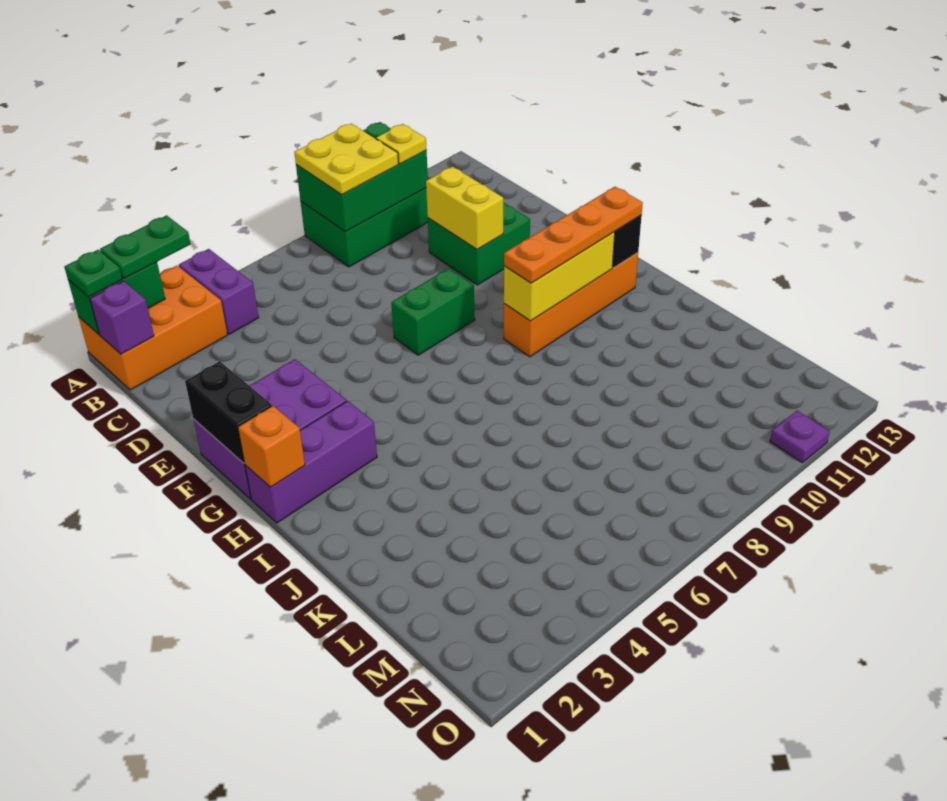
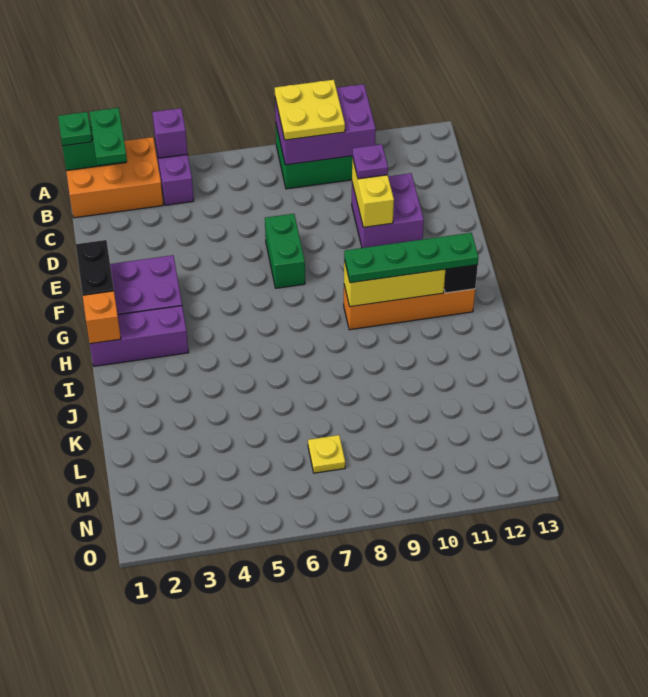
green plate A2:A3 level 3 -> green plate A2:B2 level 3
green brick A8:B10 level 2 -> purple brick A8:B10 level 2
purple brick B1 level 2 -> purple brick A4 level 2
yellow plate B10 level 3 -> yellow plate M7 level 1
green brick D10:E11 level 1 -> purple brick D10:E11 level 1
green brick F7:F8 level 1 -> green brick E7:F7 level 1
orange plate H9:H12 level 3 -> green plate H9:H12 level 3
purple plate O11 level 1 -> purple plate D10 level 3

